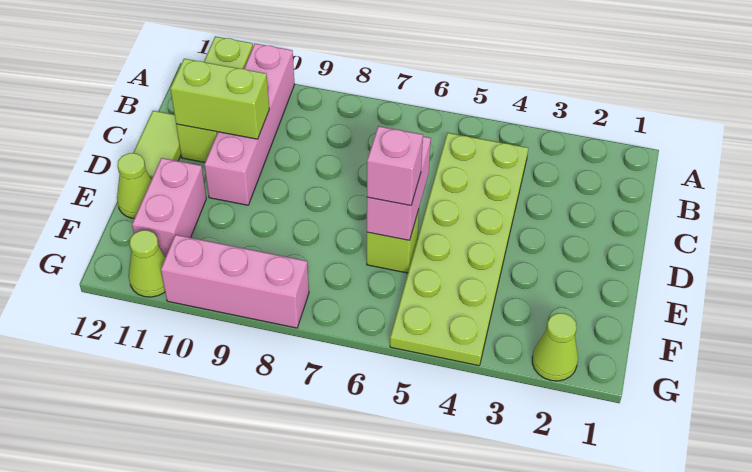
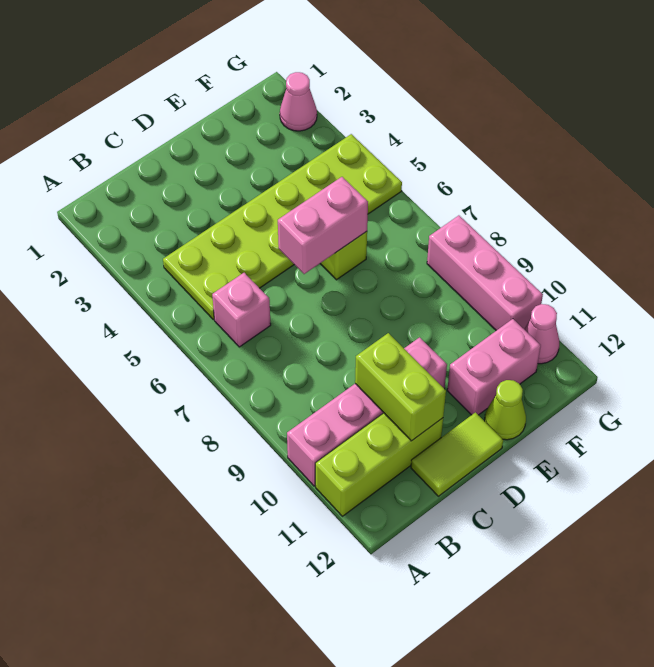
pink brick E6 level 3 -> pink brick B6 level 1
lime cone G2 level 1 -> pink cone G2 level 1
lime cone G11 level 1 -> pink cone G11 level 1

